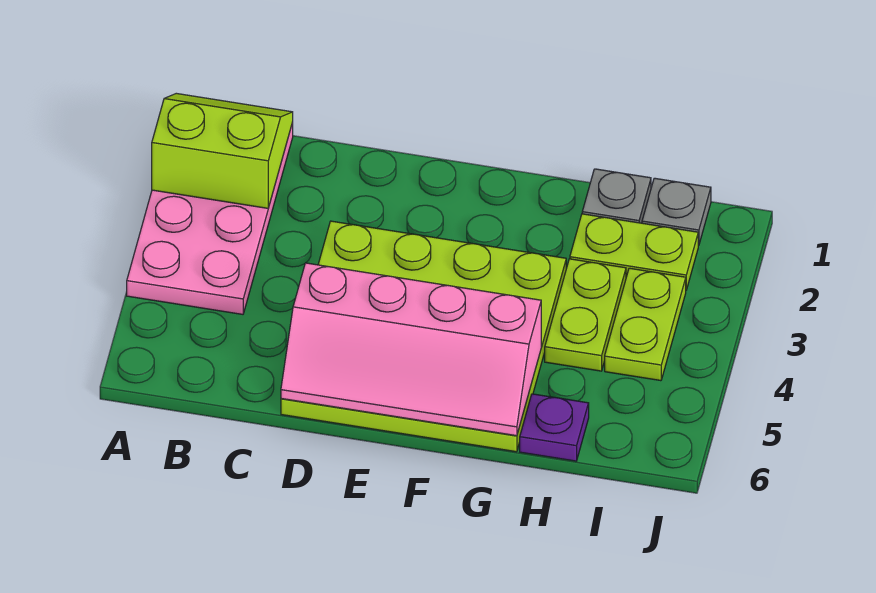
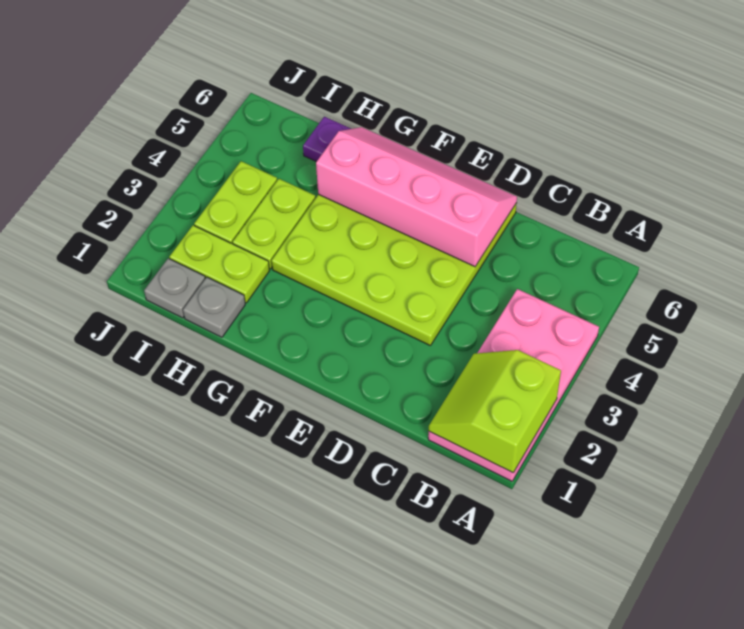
lime slope A1:B2 level 2 top 2 -> lime slope A1:B2 level 2 top A

